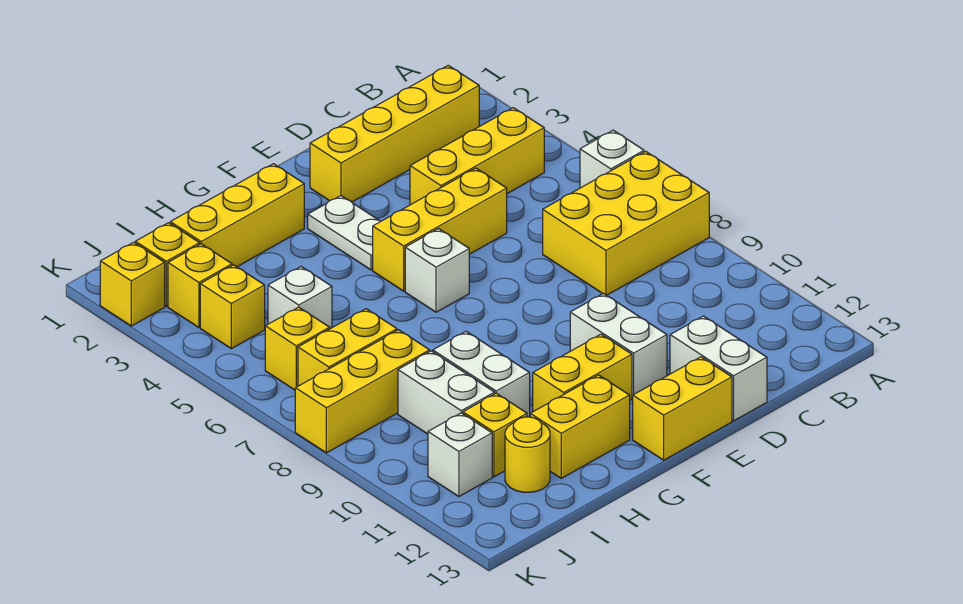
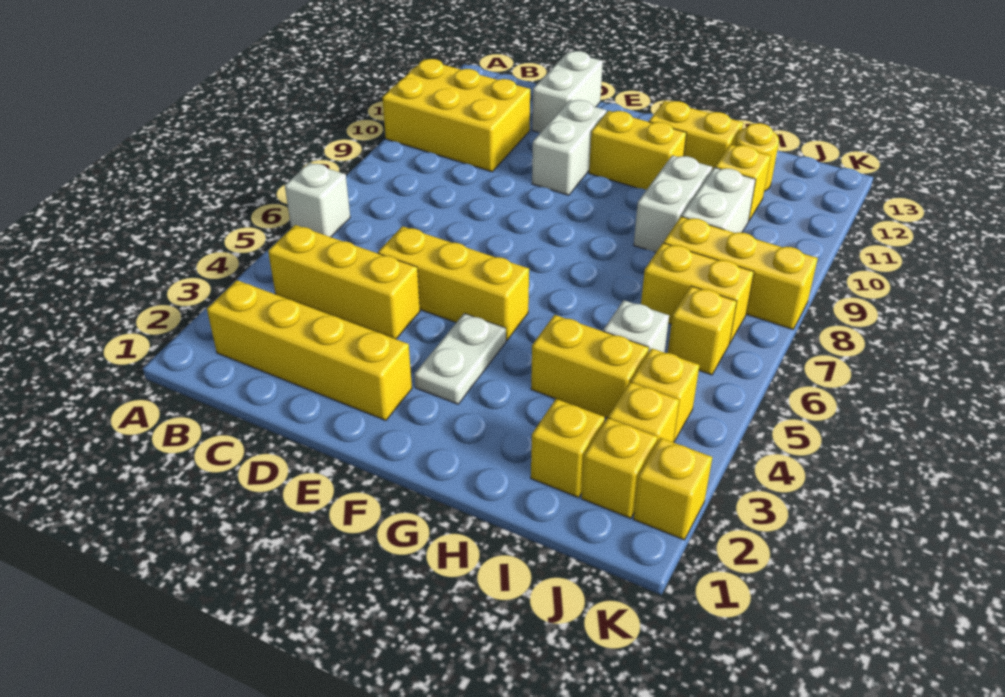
yellow brick A7:C8 level 1 -> yellow brick A10:C11 level 1
yellow brick E13:F13 level 1 -> yellow brick H4:I4 level 1
white brick F6 level 1 -> none
yellow brick G2:I2 level 1 -> yellow brick I2 level 1
white brick J11 level 1 -> none

